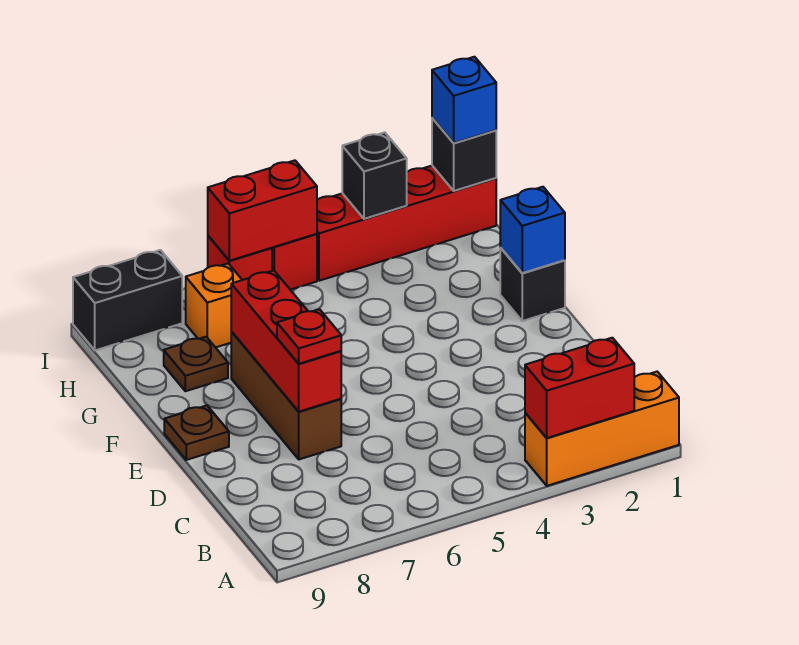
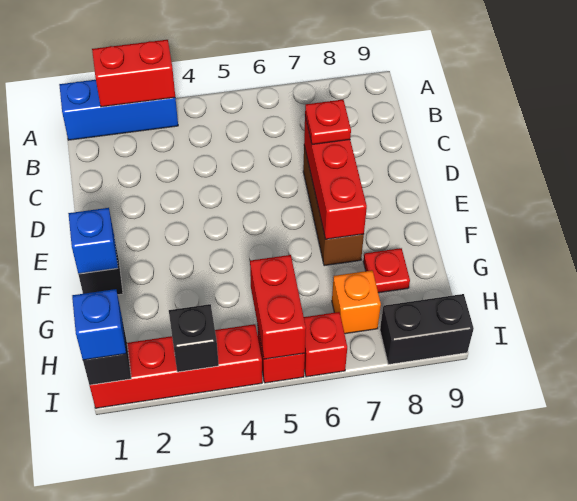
orange brick A1:A3 level 1 -> blue brick A1:A3 level 1
brown plate E9 level 1 -> none
brown plate G8 level 1 -> red plate G8 level 1
red brick I5:I6 level 2 -> red brick H5:I5 level 2

